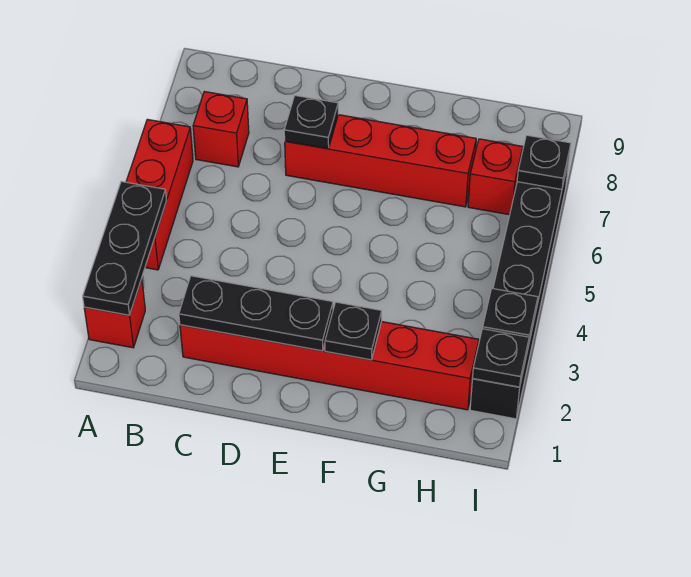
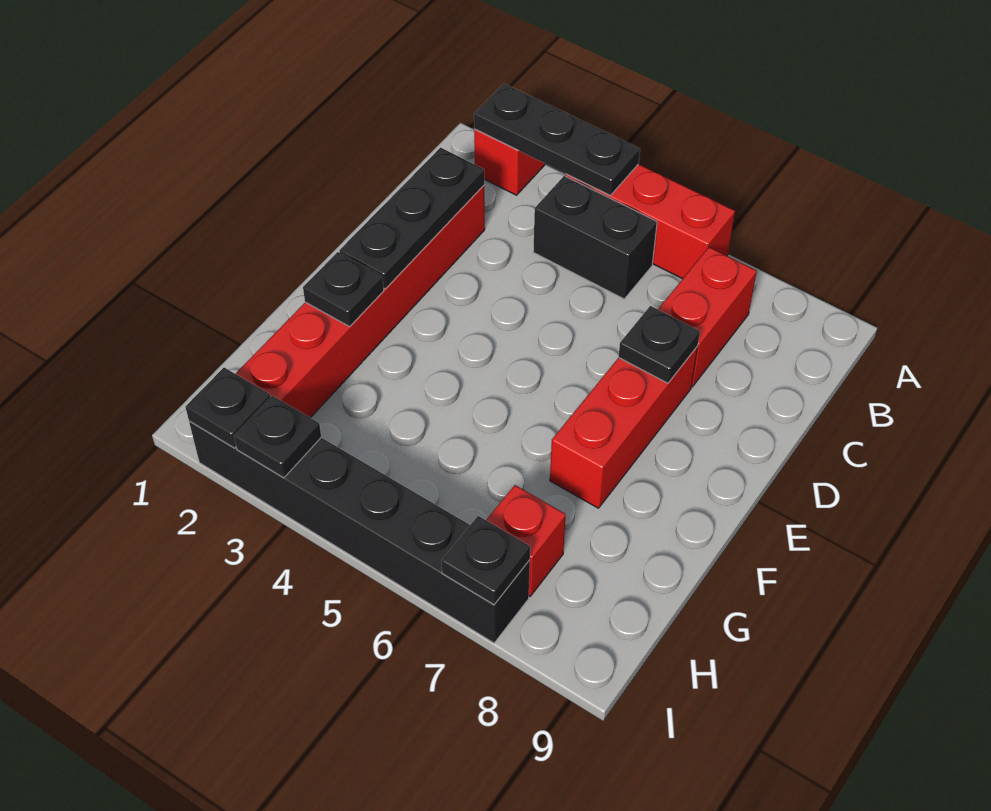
none -> black brick B4:B5 level 1
red brick B7 level 1 -> red brick B7:C7 level 1
red brick D7:G7 level 1 -> red brick D7:F7 level 1

